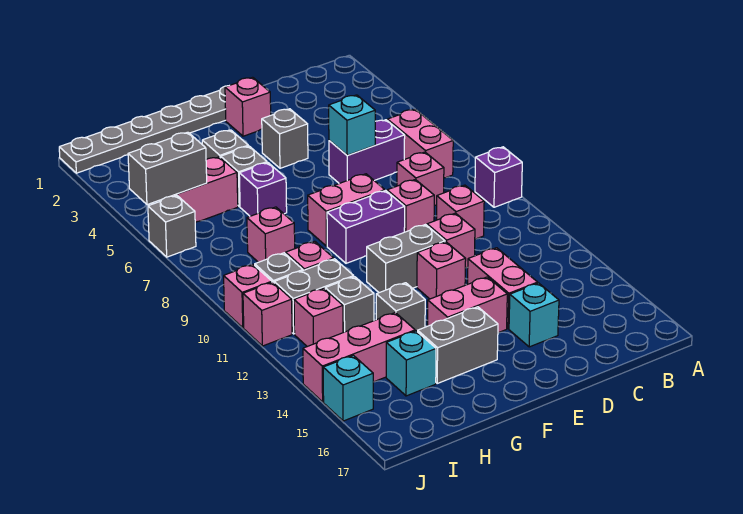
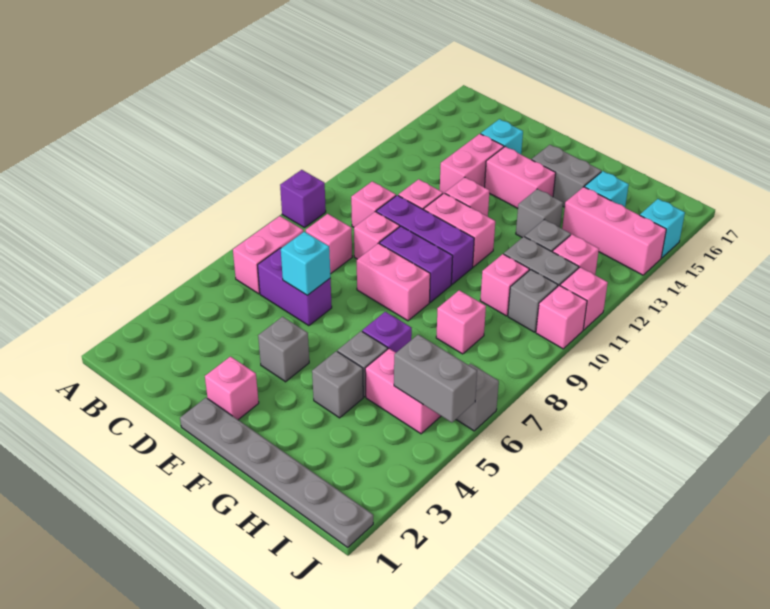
none -> purple brick D10:F10 level 1
grey brick E11:F11 level 1 -> pink brick E11:F11 level 1

